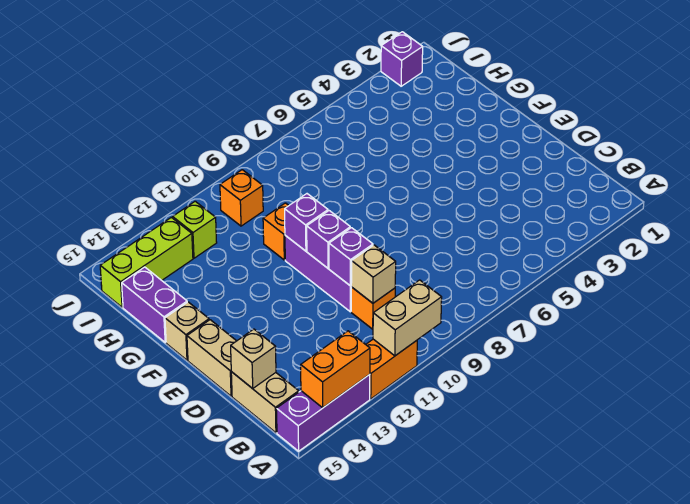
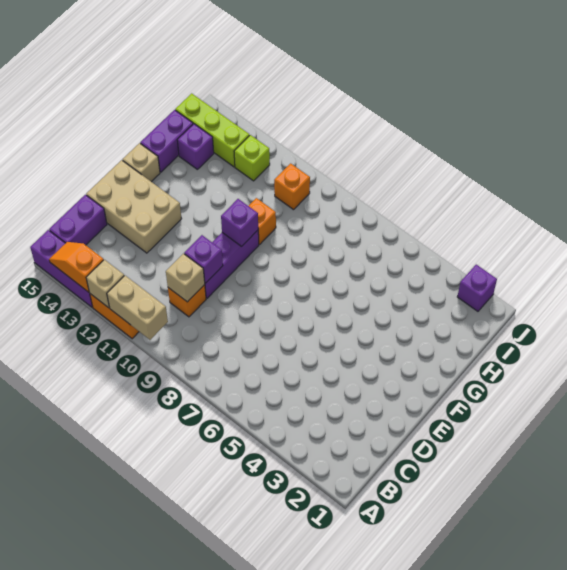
orange brick A13:A14 level 2 -> orange slope A13:A14 level 2 top 13
tan brick B15:C15 level 1 -> purple brick B15:C15 level 1
tan brick C15 level 2 -> tan brick A12 level 2
tan brick D15:E15 level 1 -> tan brick D13:E15 level 1
purple brick E10 level 2 -> purple brick H14 level 1

